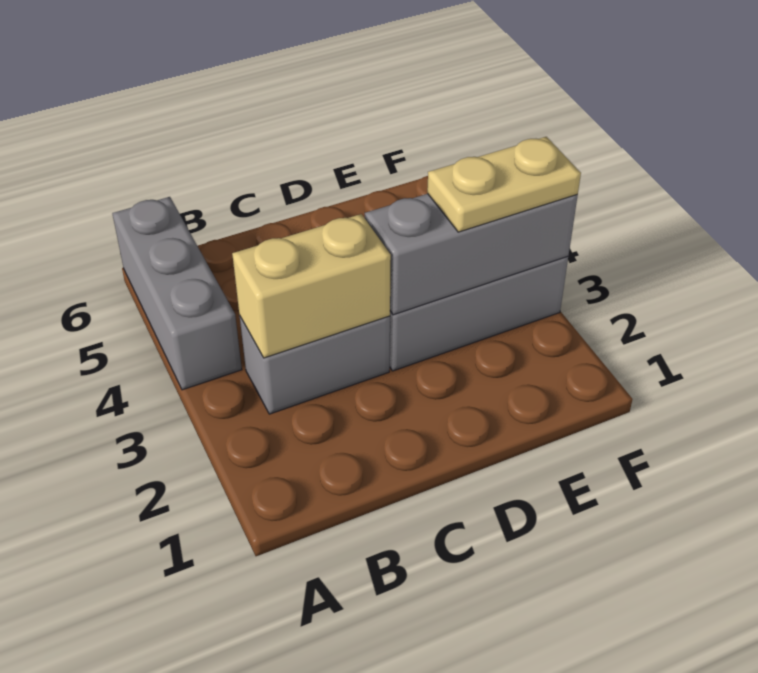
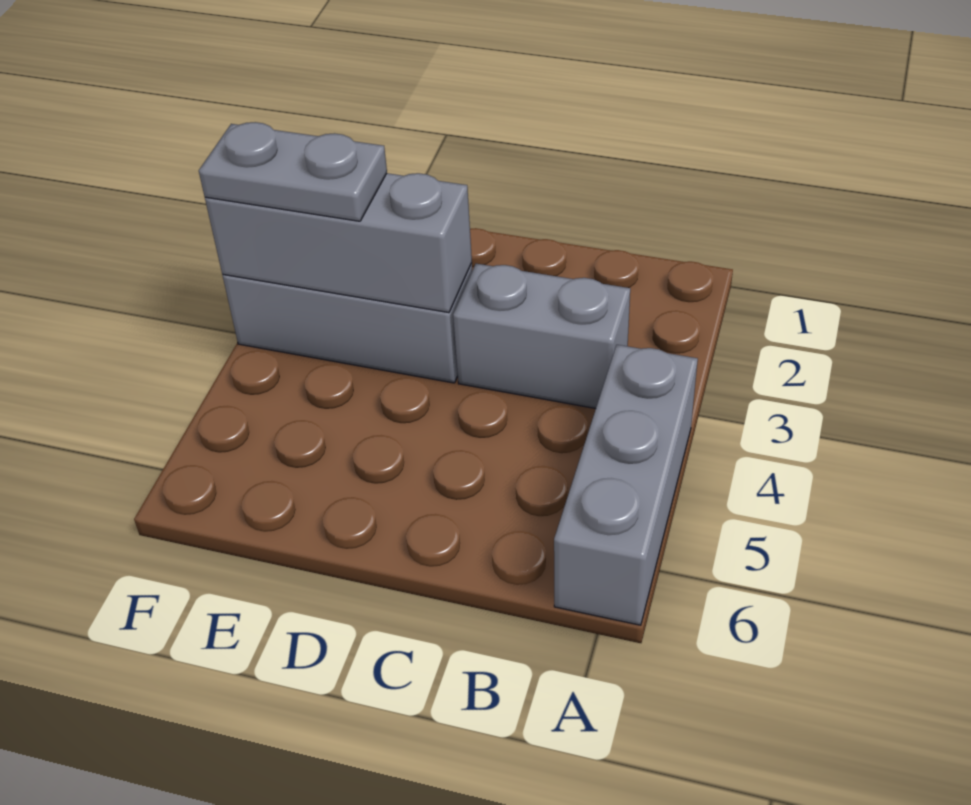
tan brick B3:C3 level 2 -> none
tan plate E3:F3 level 3 -> grey plate E3:F3 level 3

